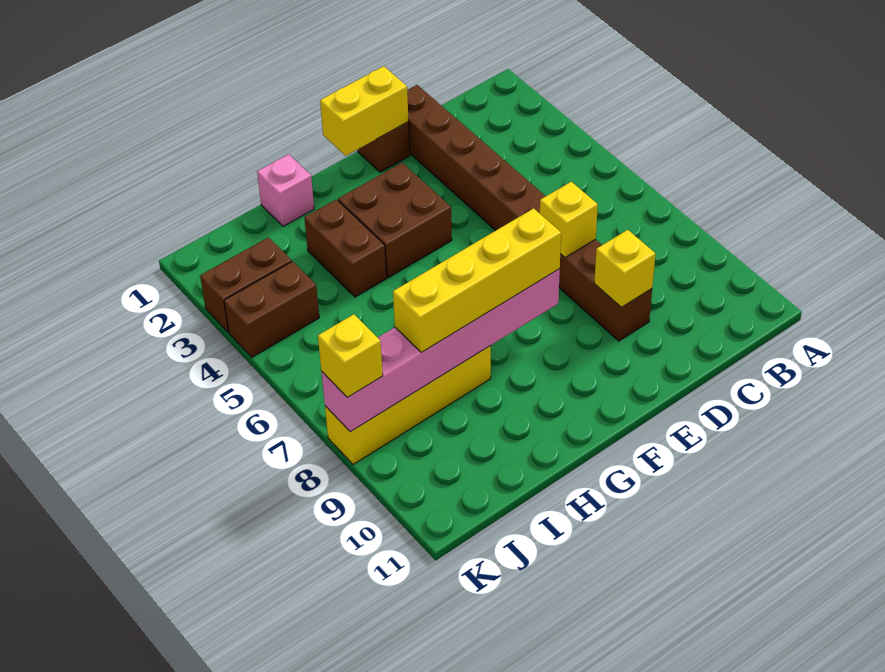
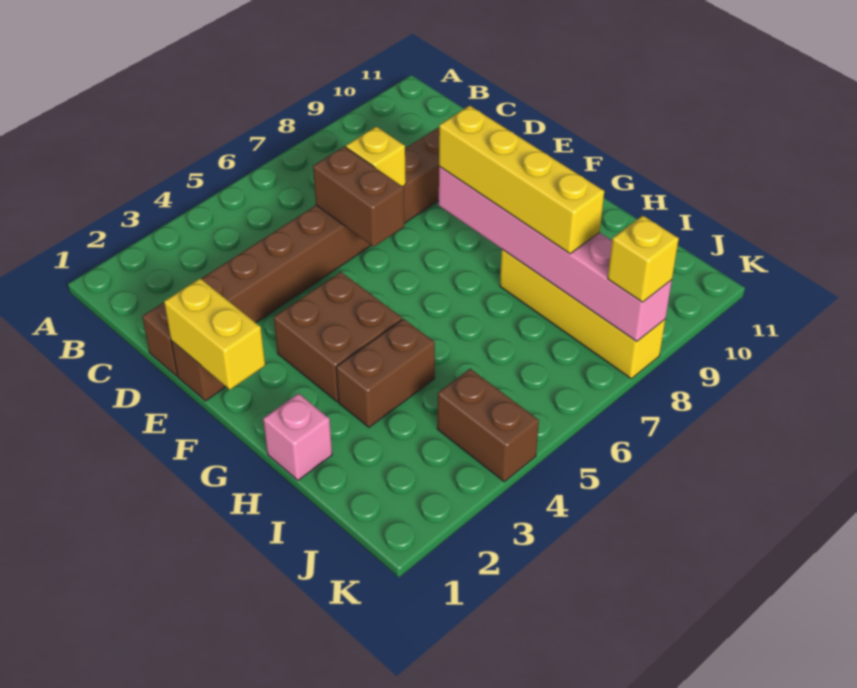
yellow brick D9 level 2 -> none
brown brick J3:K3 level 1 -> brown brick D6:E6 level 2

